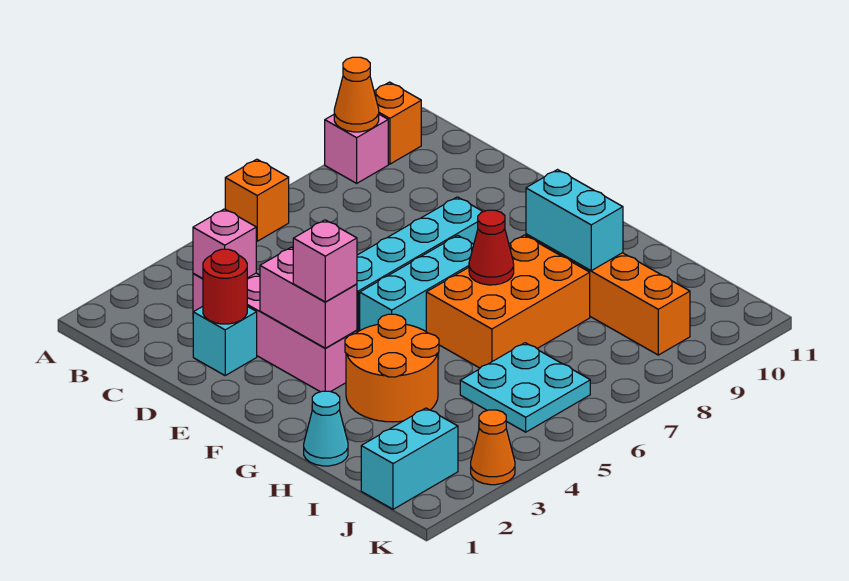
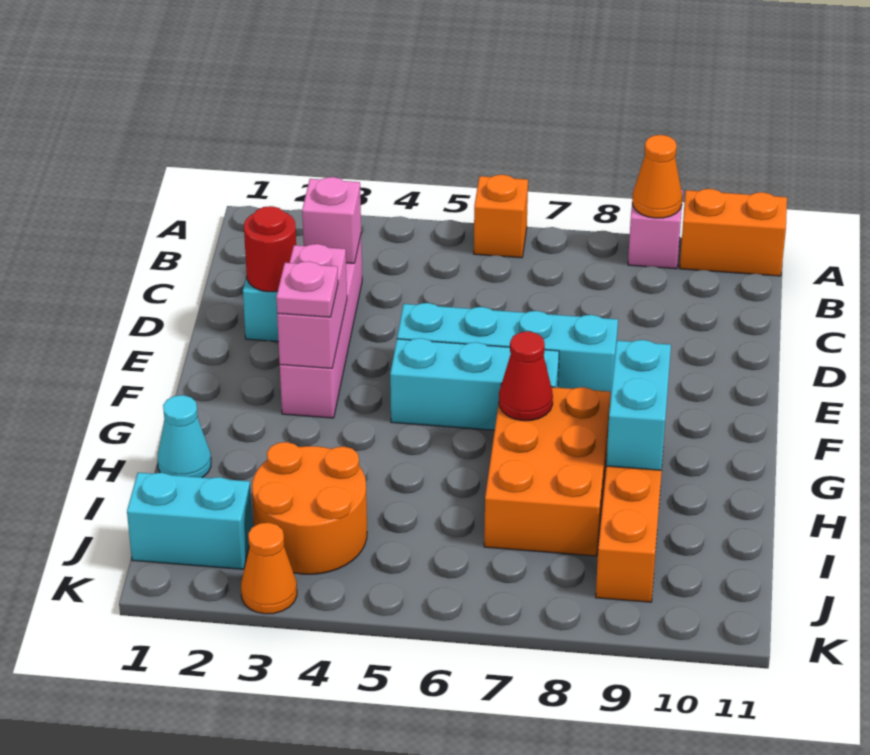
orange brick A10 level 1 -> orange brick A10:A11 level 1
pink brick F3 level 3 -> pink plate F3 level 3
orange round brick G3:H4 level 1 -> orange round brick I3:J4 level 1
orange brick G6:H8 level 1 -> orange brick G7:I8 level 1
cyan plate I5:J6 level 1 -> none

